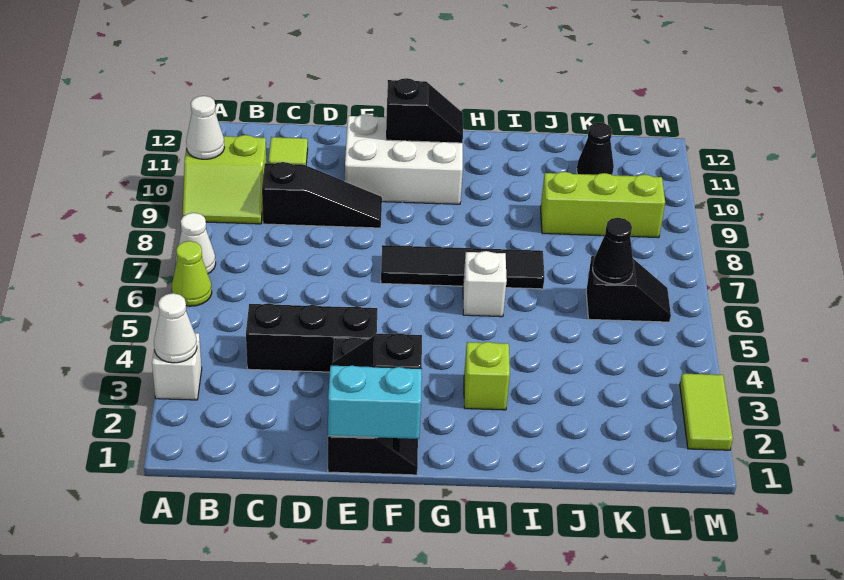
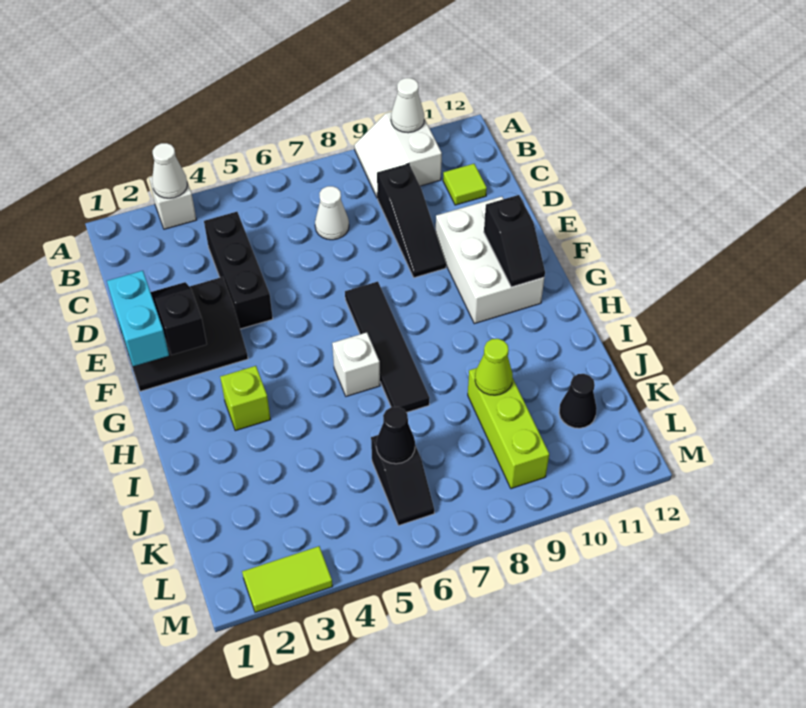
lime cone A6 level 1 -> lime cone J9 level 2
white cone A7 level 1 -> white cone C7 level 1
lime slope A9:B10 level 1 top 10 -> white slope A9:B10 level 1 top 10

